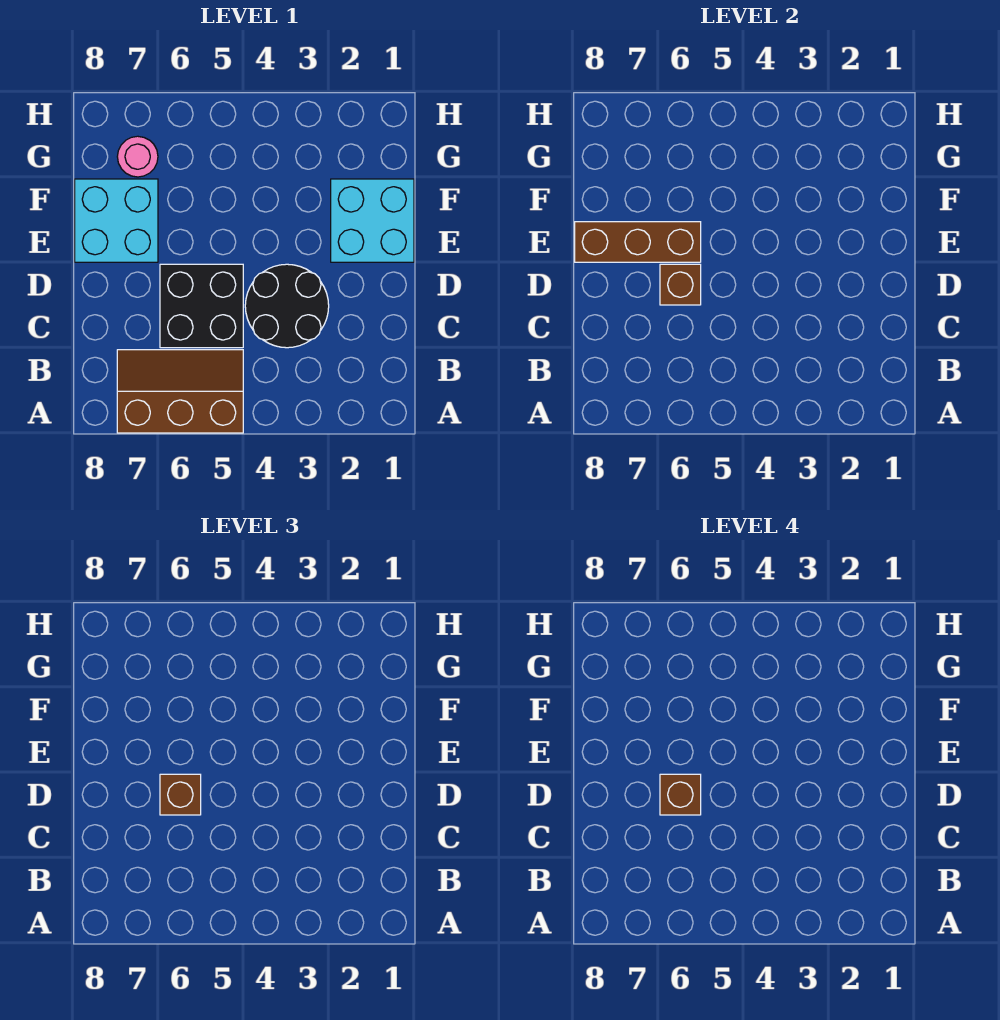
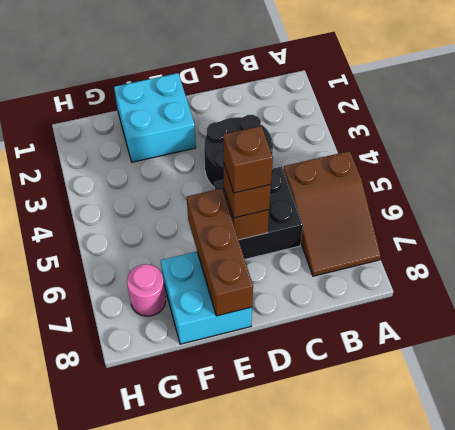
brown slope A5:B7 level 1 top A -> brown slope A5:B7 level 1 top 5

